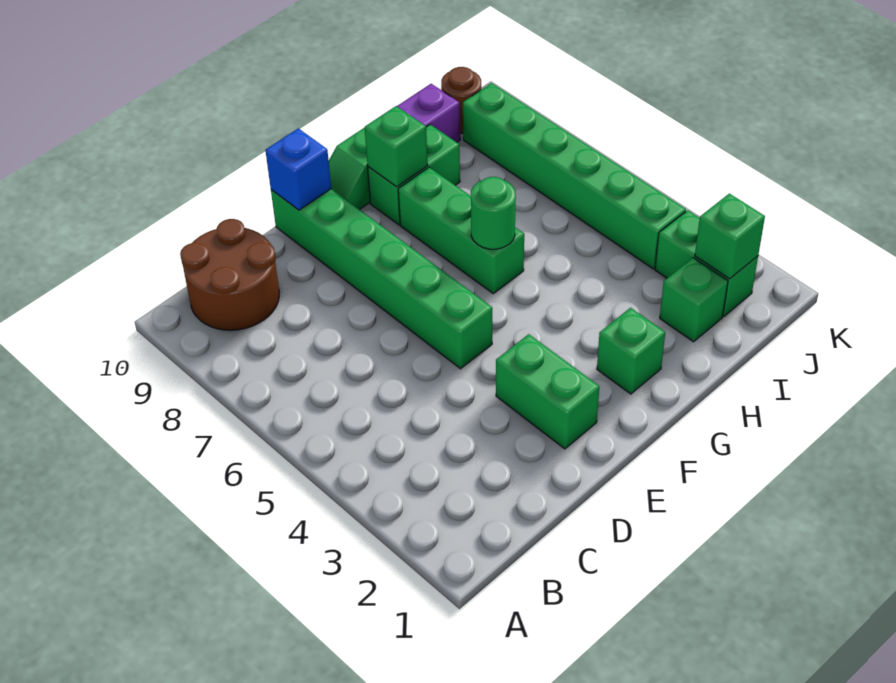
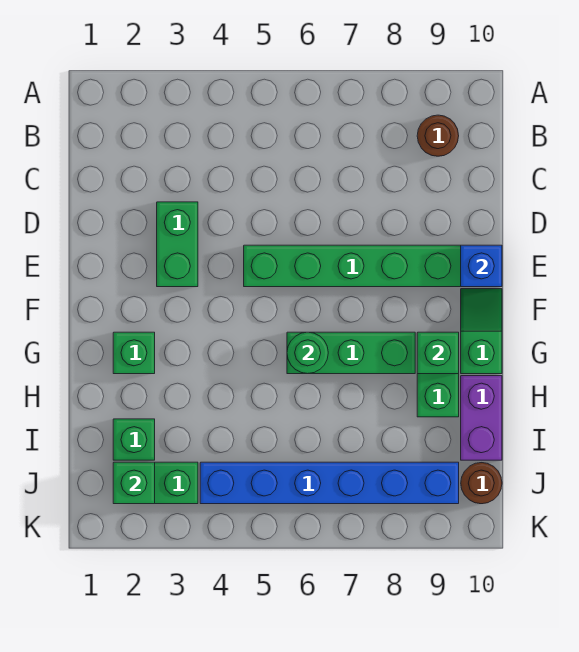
brown round brick B9:C10 level 1 -> brown round brick B9 level 1
green brick E2:E3 level 1 -> green brick D3:E3 level 1
green brick J4:J9 level 1 -> blue brick J4:J9 level 1

